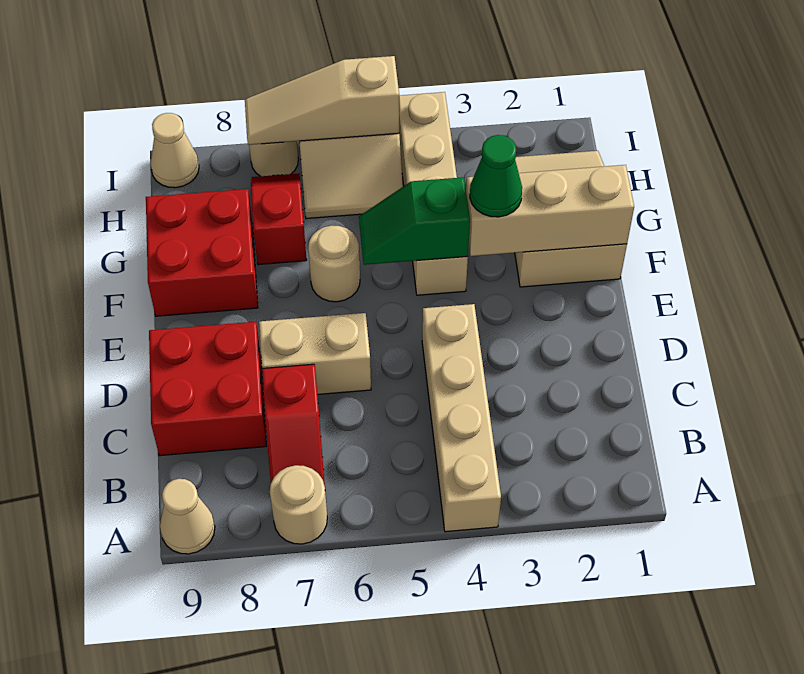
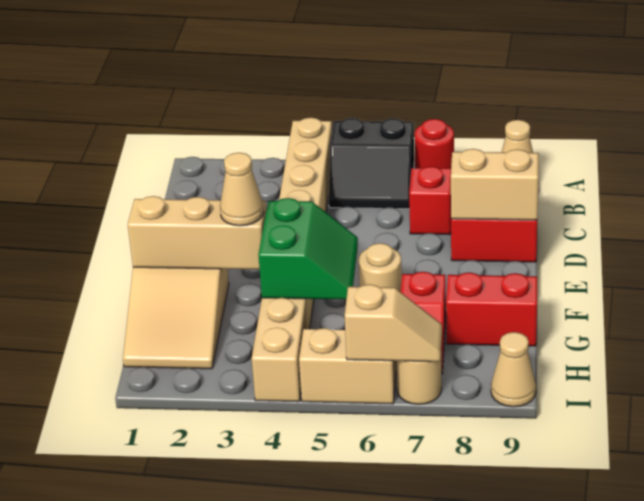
none -> black slope A5:B6 level 1 top A
tan round brick A7 level 1 -> red round brick A7 level 1
tan brick D6:D7 level 1 -> tan brick D8:D9 level 2
green cone F3 level 3 -> tan cone F3 level 3
green slope F4:F5 level 2 top 4 -> green slope F4:G5 level 2 top 4
red brick F8:G9 level 1 -> red brick G8:G9 level 1
tan slope I5:I7 level 2 top 5 -> tan slope I6:I7 level 2 top 6

